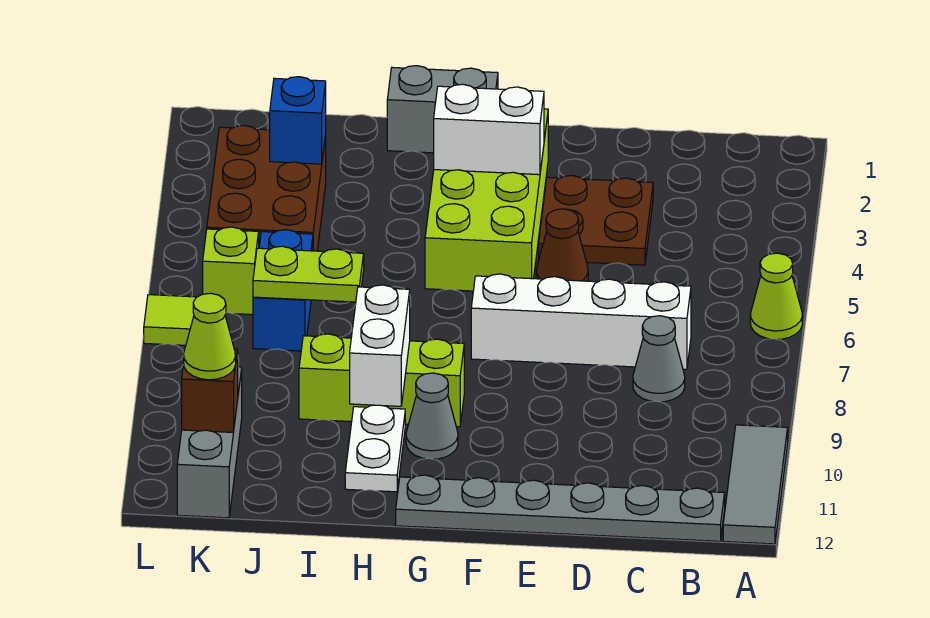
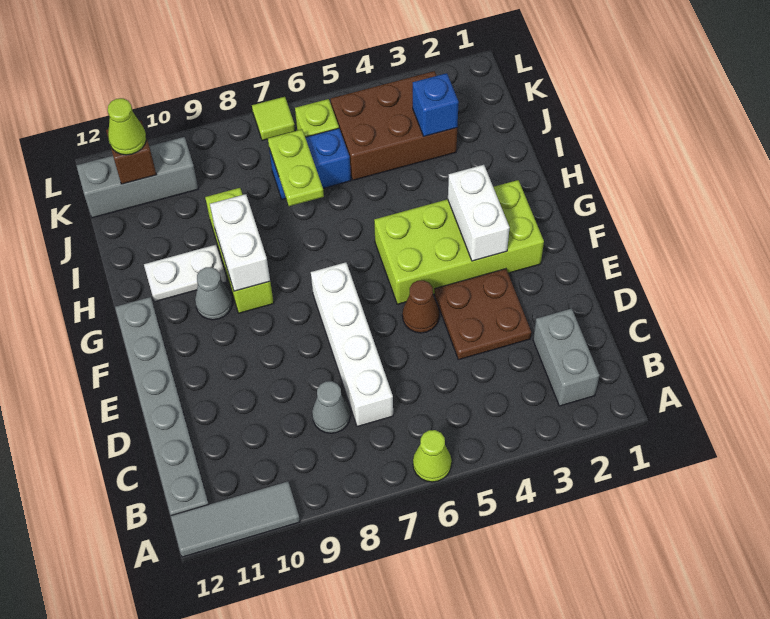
grey brick G1:H1 level 1 -> grey brick B2:C2 level 1
white brick H9:H10 level 2 -> white brick G9:H9 level 2

